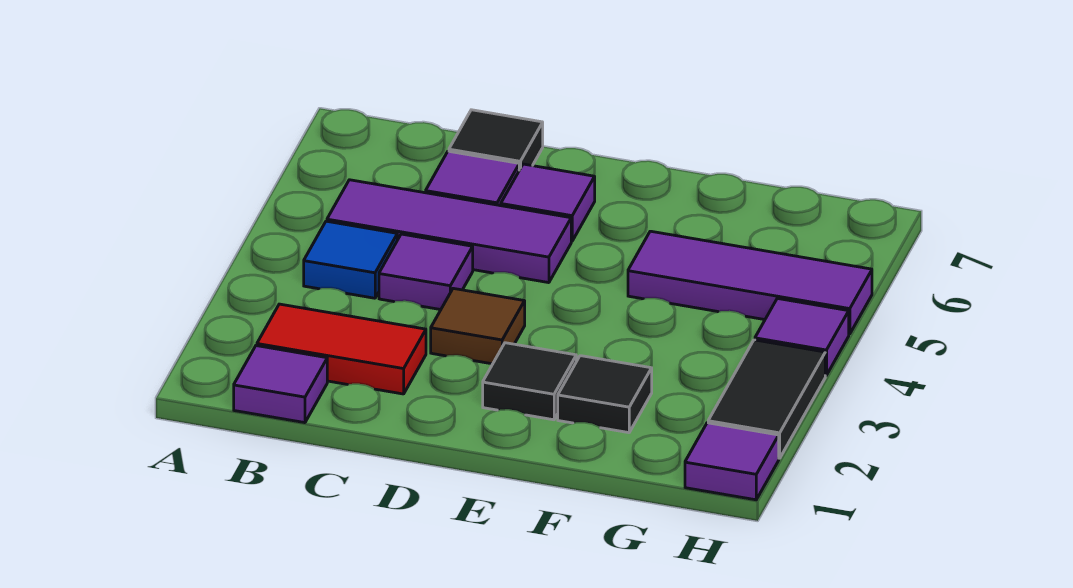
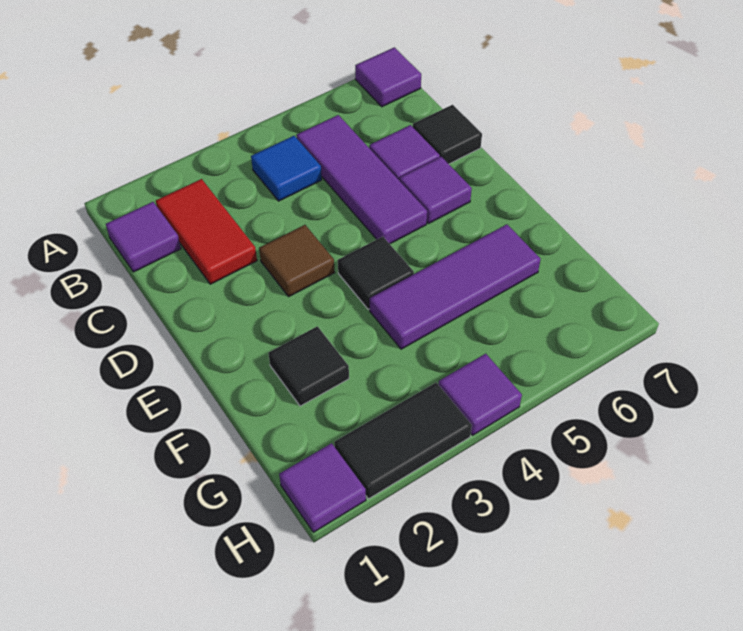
purple tile C4 level 1 -> purple tile A7 level 1
black tile E2 level 1 -> black tile E4 level 1
purple tile F5:H5 level 1 -> purple tile F4:F6 level 1

